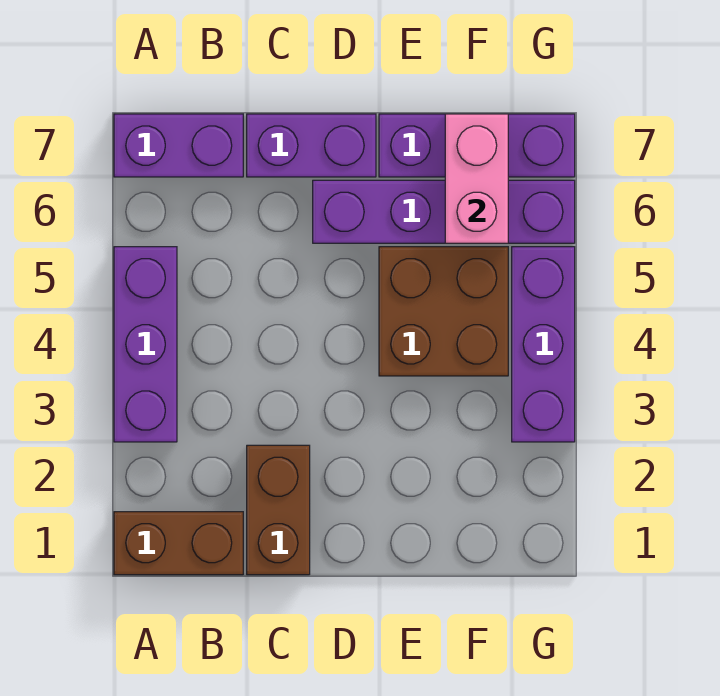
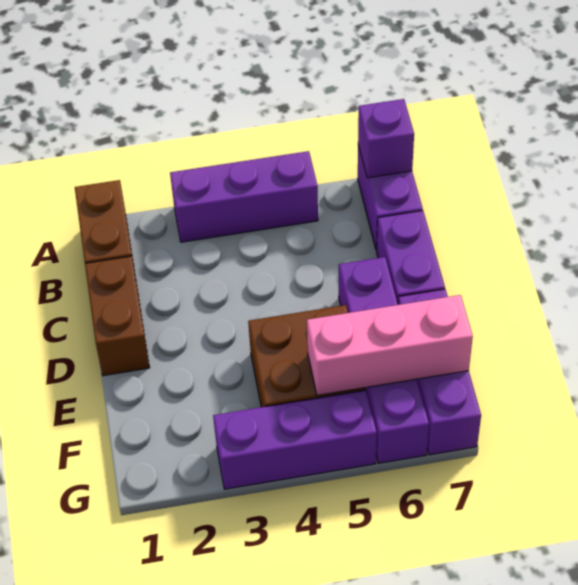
none -> purple brick A7 level 2
brown brick C1:C2 level 1 -> brown brick C1:D1 level 1
pink brick F6:F7 level 2 -> pink brick F5:F7 level 2

